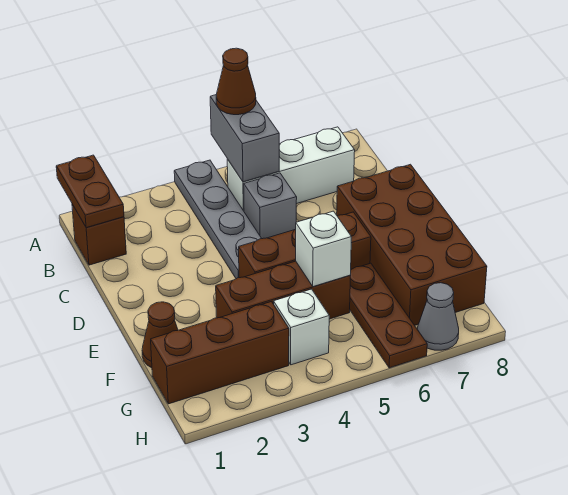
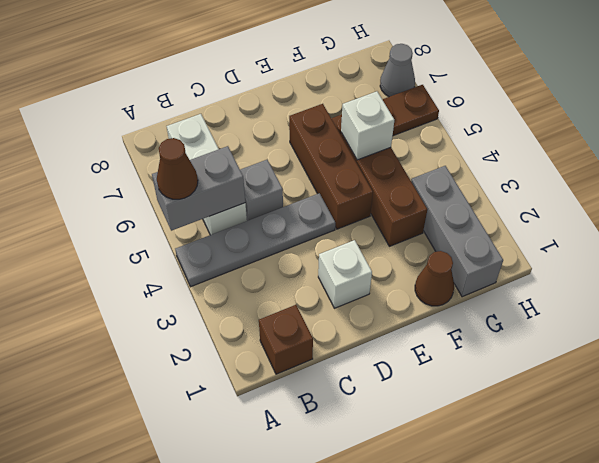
brown plate A1:B1 level 2 -> none
brown brick D7:G8 level 1 -> none
brown brick G1:G3 level 1 -> grey brick G1:G3 level 1
white brick G4 level 1 -> white brick D2 level 1

